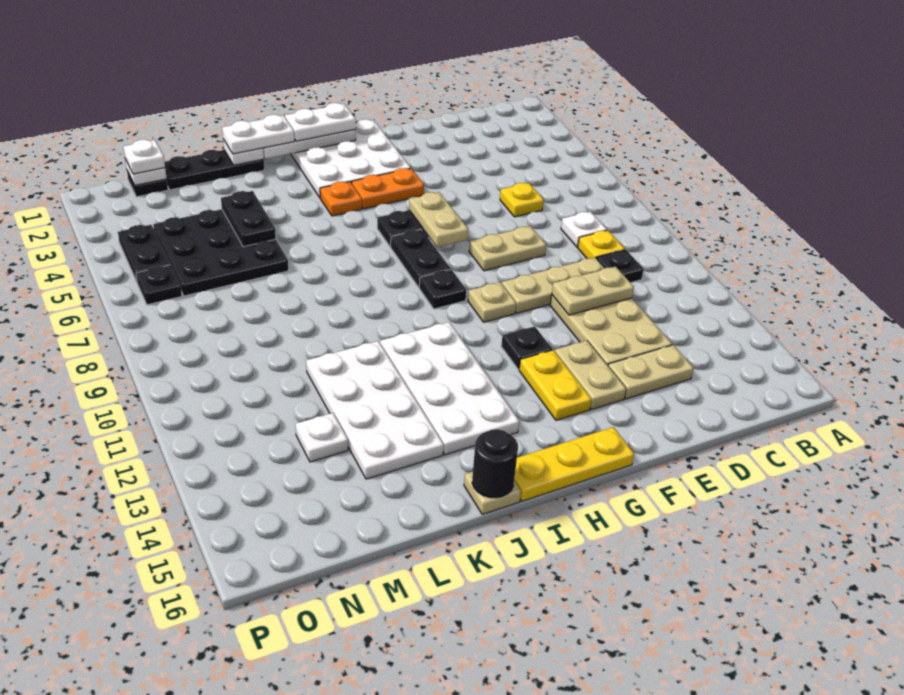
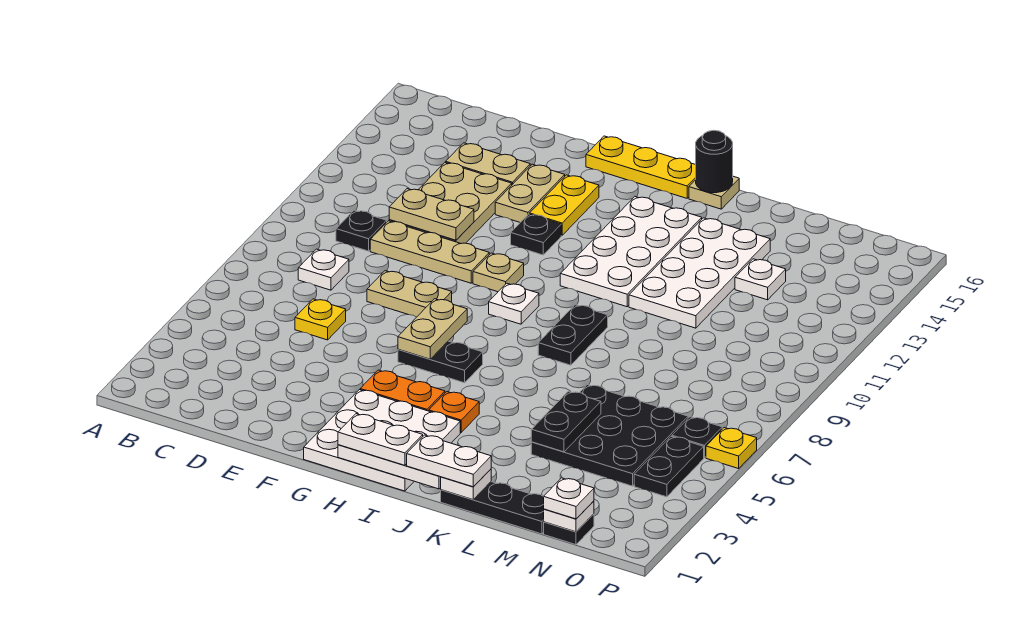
yellow plate C9 level 1 -> yellow plate P6 level 1
black plate H7:H8 level 1 -> black plate J8:J9 level 1
black plate H9 level 1 -> white plate H9 level 1

